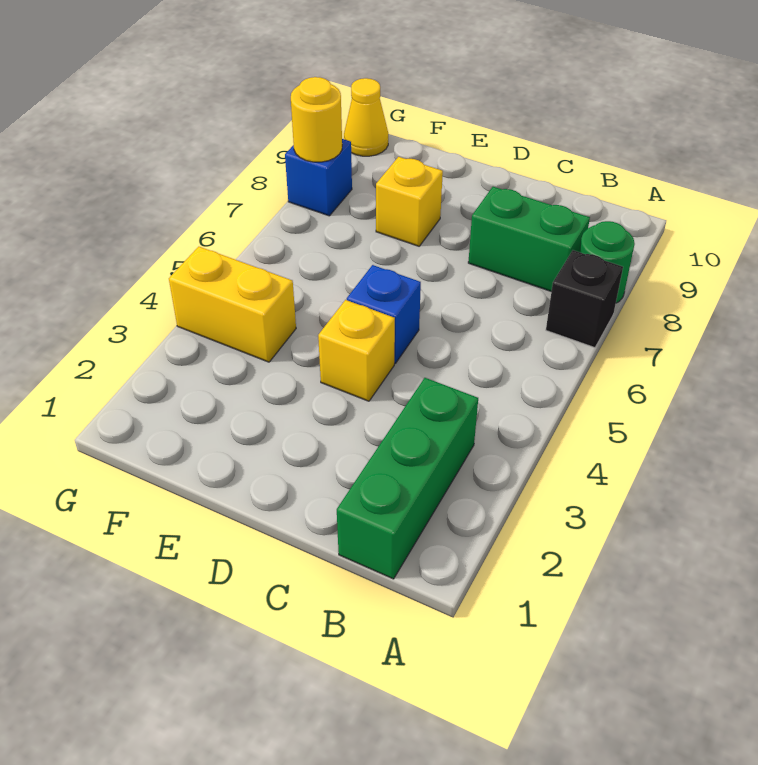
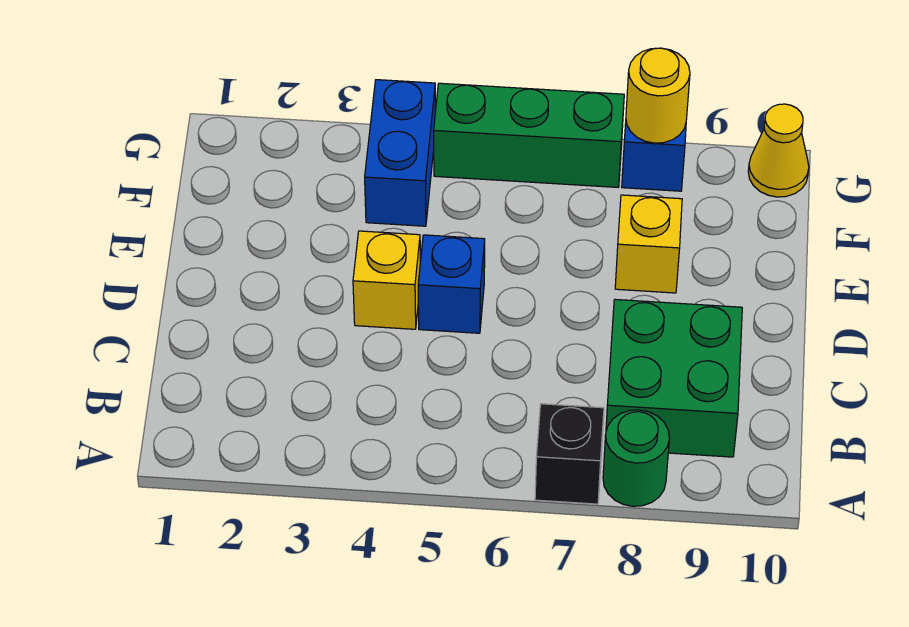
green brick B1:B3 level 1 -> green brick G5:G7 level 1
green brick B8:C8 level 1 -> green brick B8:C9 level 1
yellow brick F4:G4 level 1 -> blue brick F4:G4 level 1

